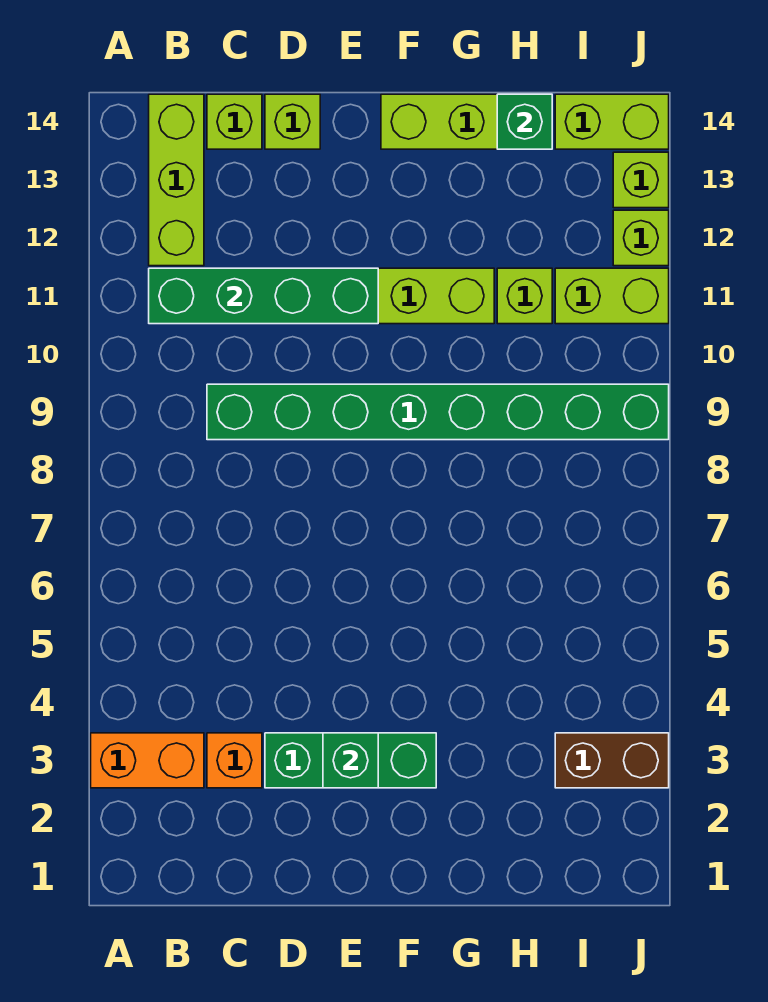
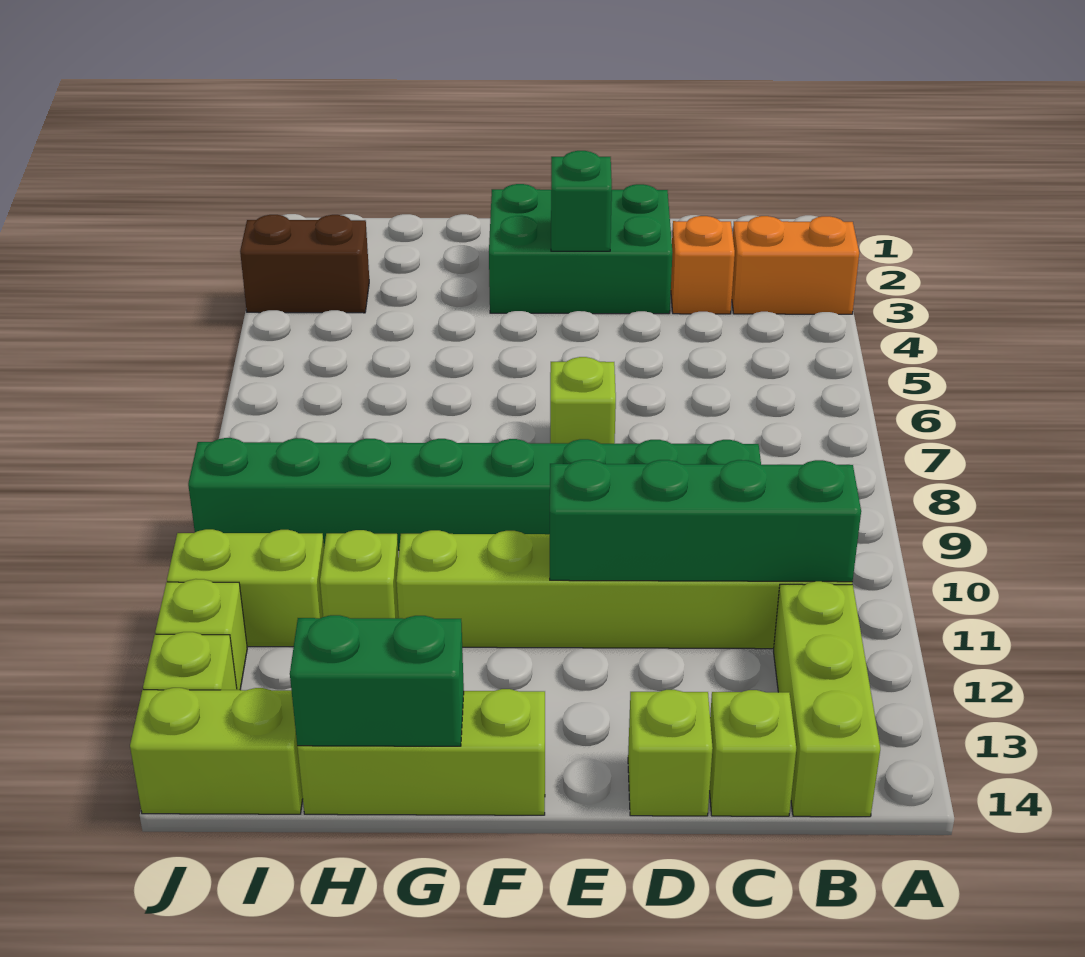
green brick D3:F3 level 1 -> green brick D2:F3 level 1
none -> lime brick E7 level 1
green brick H14 level 2 -> green brick G14:H14 level 2

